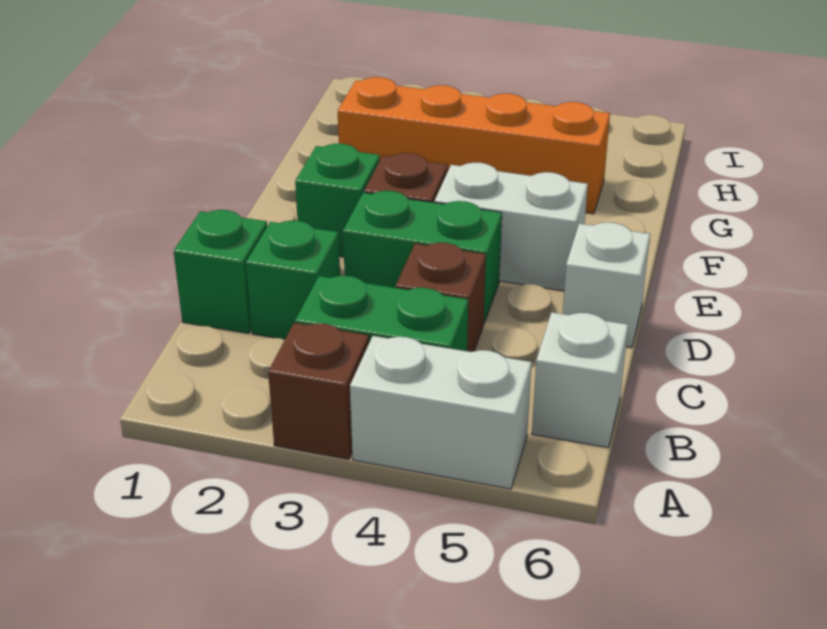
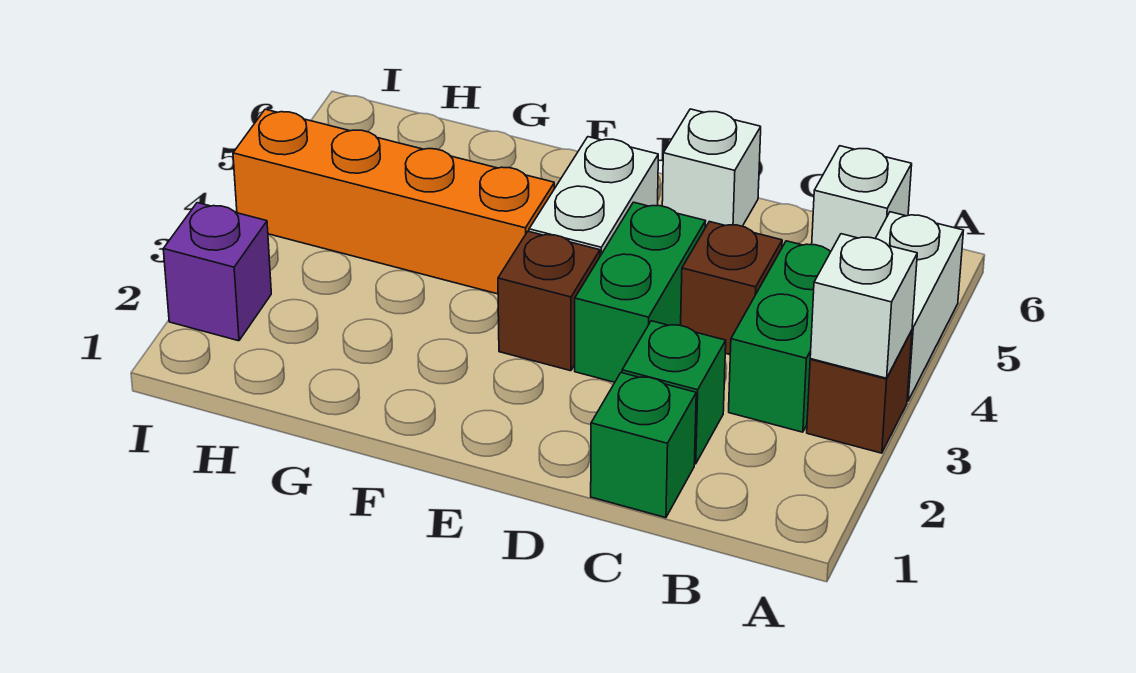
none -> white brick A3 level 2
green brick E2 level 1 -> none
orange brick G2:G5 level 1 -> orange brick F4:I4 level 1
none -> purple brick I2 level 1

